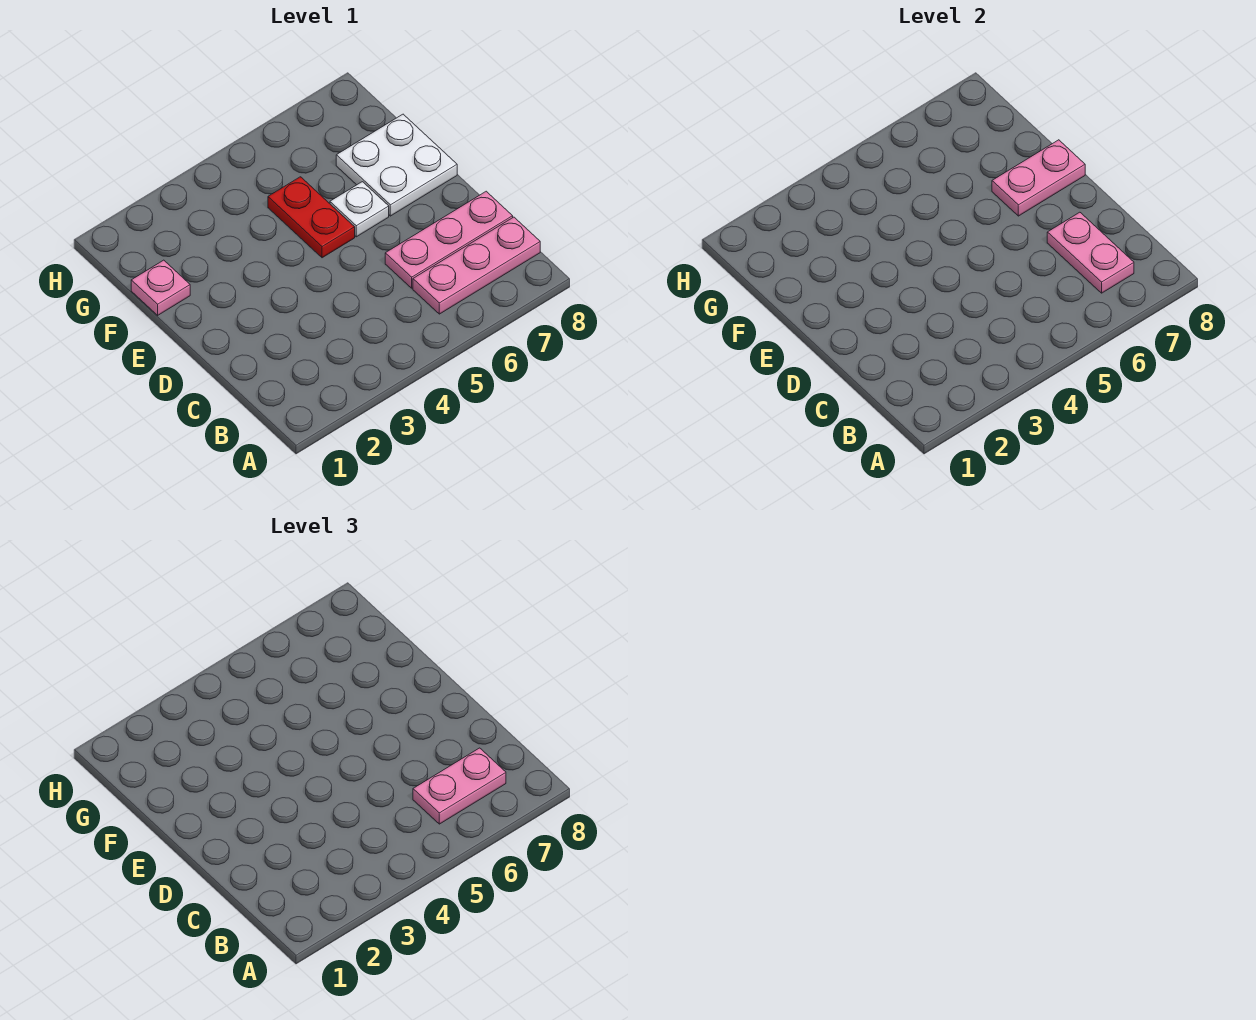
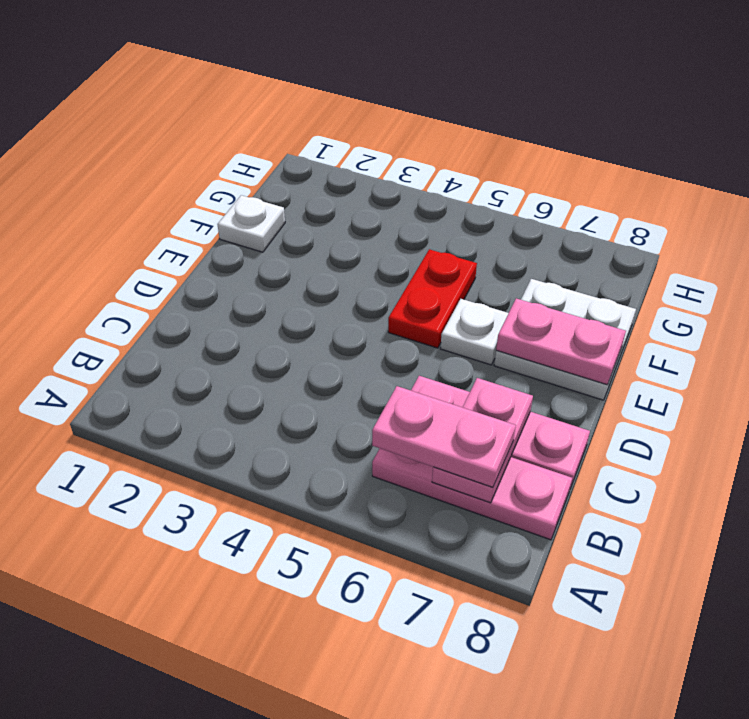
pink plate F1 level 1 -> white plate F1 level 1

